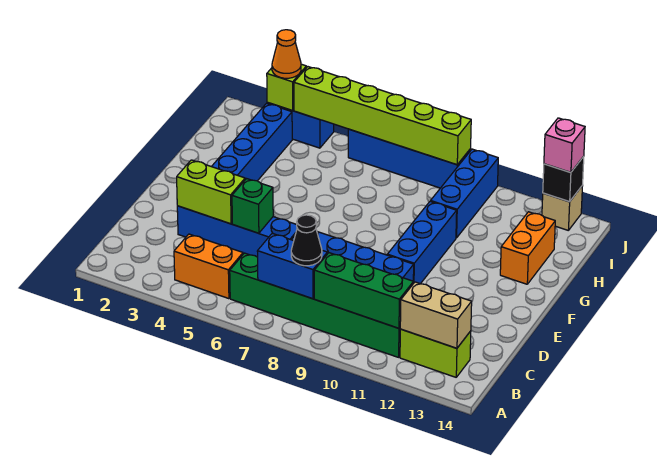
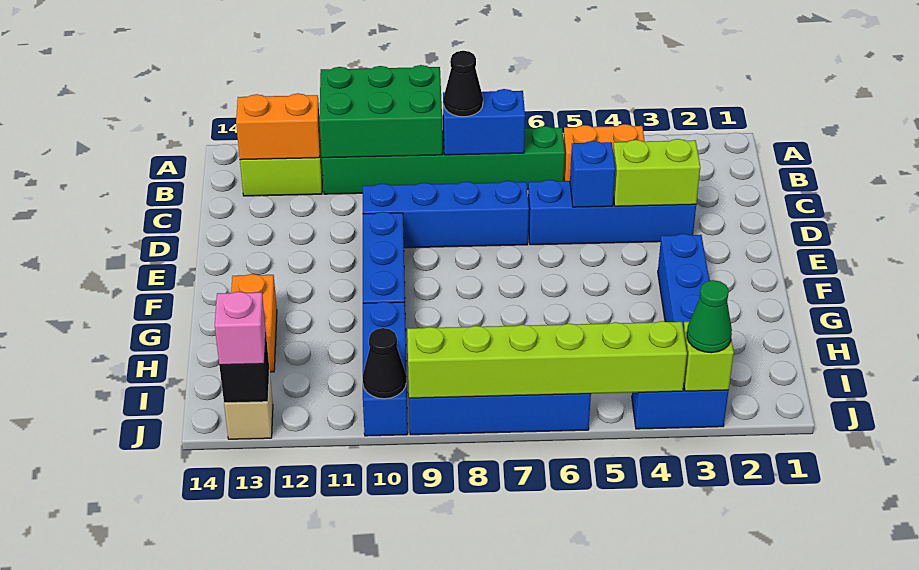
green brick B9:B11 level 2 -> green brick A9:B11 level 2
tan brick B12:B13 level 2 -> orange brick B12:B13 level 2
green brick D5 level 2 -> blue brick D5 level 2
orange cone J3 level 3 -> green cone J3 level 3
none -> black cone J10 level 2

